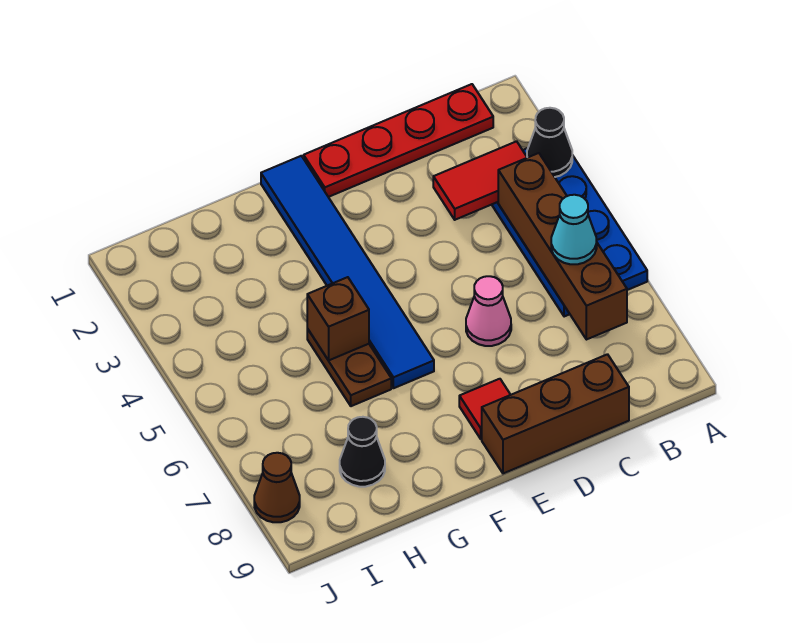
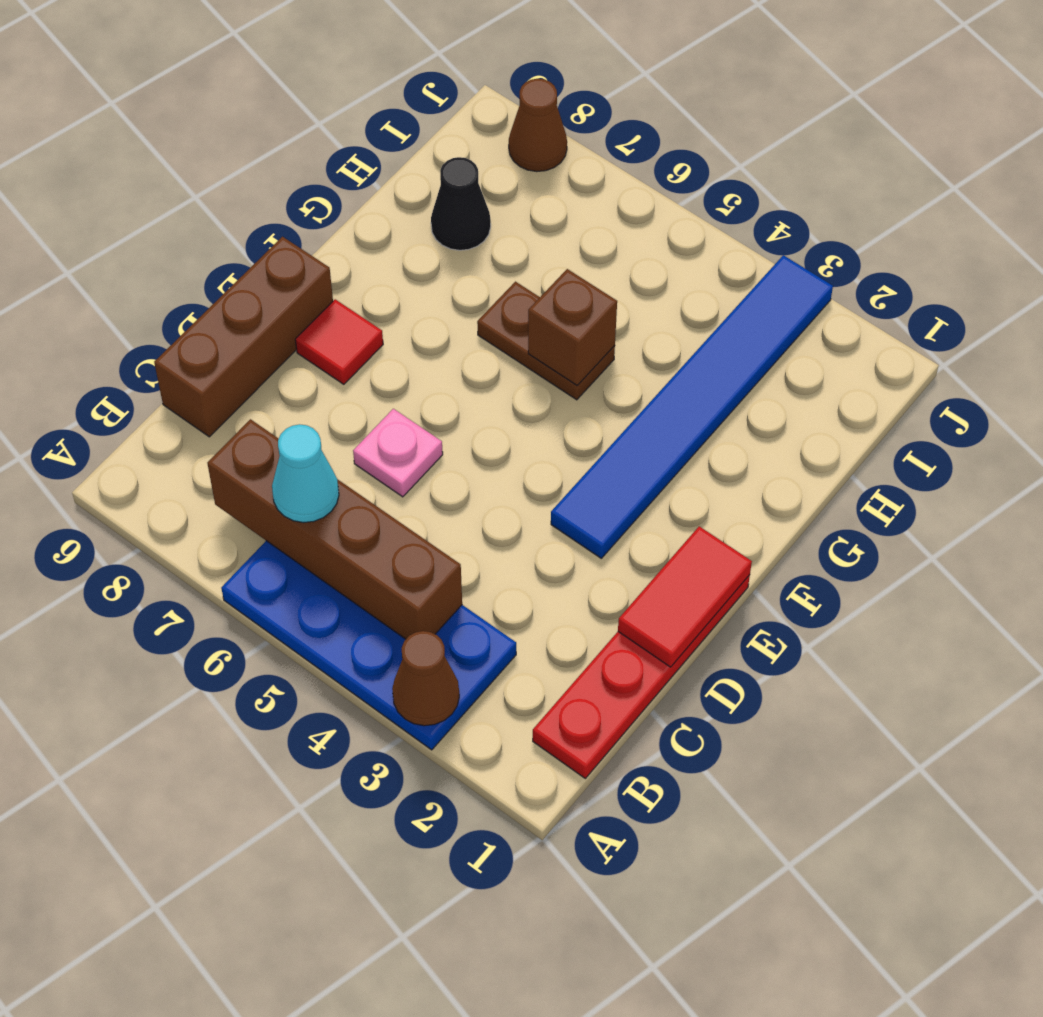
black cone A3 level 2 -> brown cone A3 level 2
red tile B3:C3 level 2 -> red tile D1:E1 level 2
pink cone D6 level 1 -> pink plate D6 level 1
blue tile F1:F6 level 1 -> blue tile E3:J3 level 1

